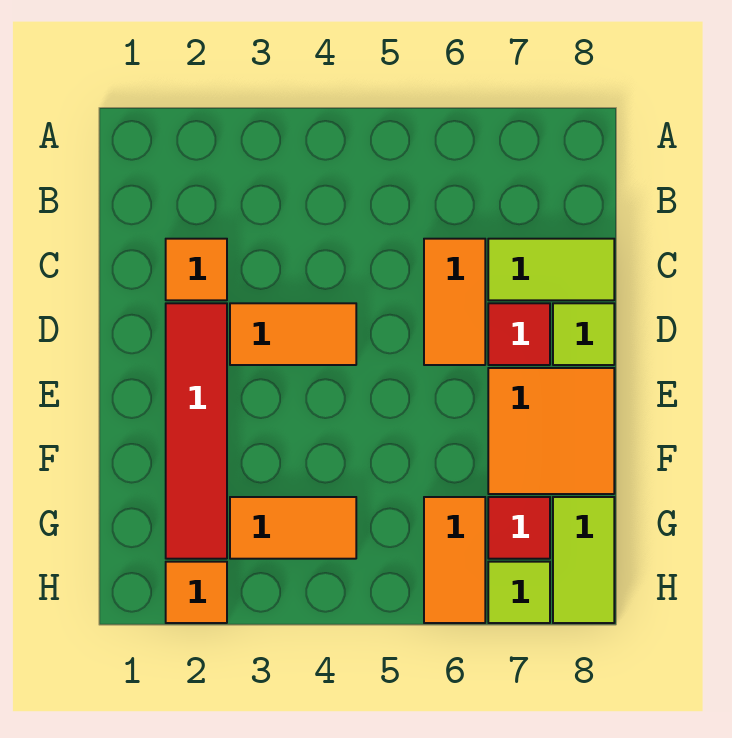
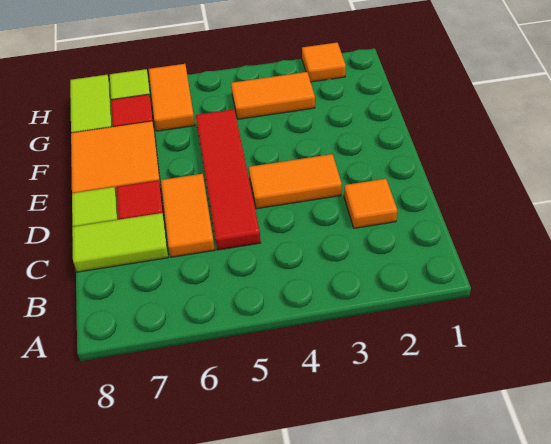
red tile D2:G2 level 1 -> red tile C5:F5 level 1

